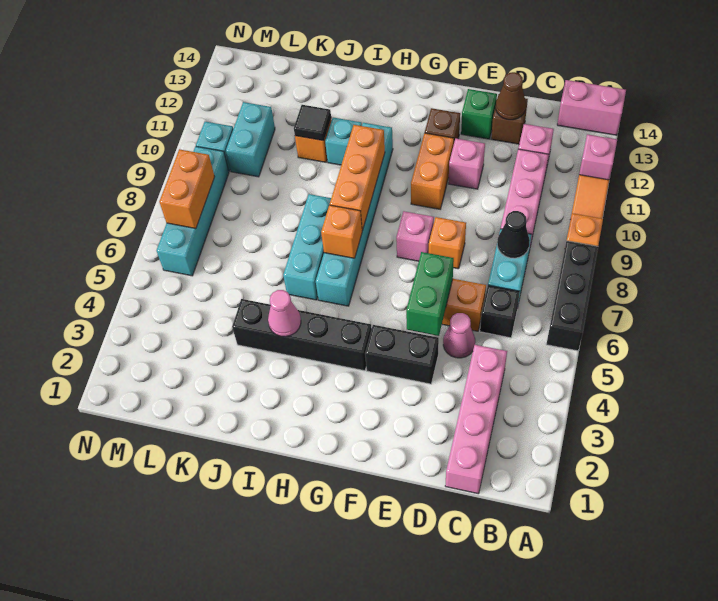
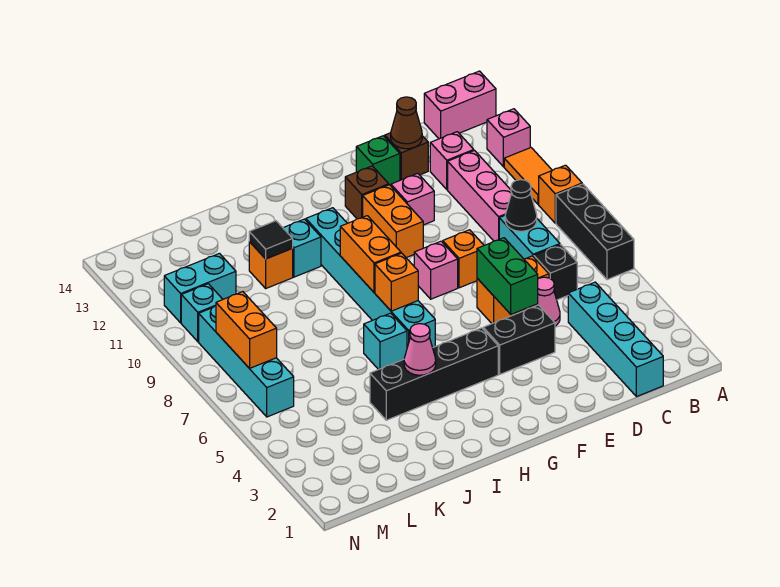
pink brick C1:C4 level 1 -> cyan brick C1:C4 level 1
orange brick H8:H10 level 2 -> orange brick H8:H9 level 2
cyan brick I6:I8 level 1 -> cyan brick I6 level 1
cyan brick L10:L11 level 1 -> cyan brick L11:M11 level 1

